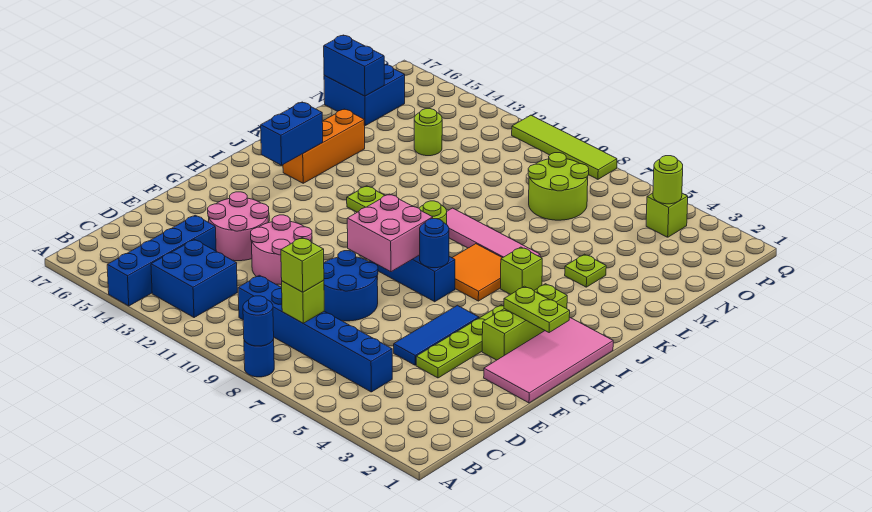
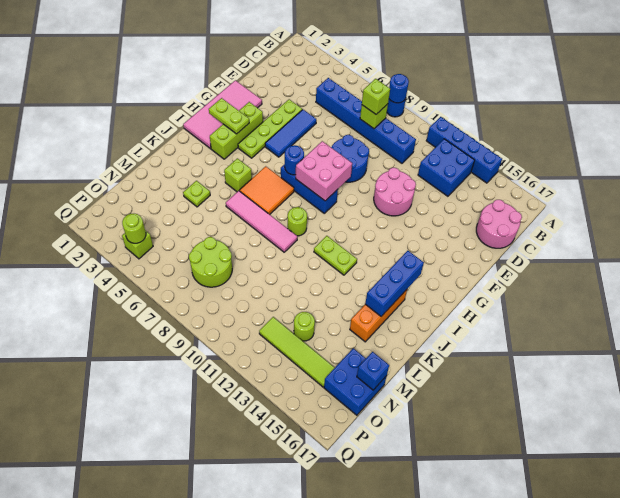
blue brick A14:D14 level 1 -> blue brick A11:A14 level 1
pink round brick E13:F14 level 1 -> pink round brick C16:D17 level 1
blue brick I15:J15 level 2 -> blue brick I15:K15 level 2
blue brick N16:N17 level 2 -> blue brick N17 level 2
lime tile Q8:Q11 level 1 -> lime tile O12:O15 level 1

